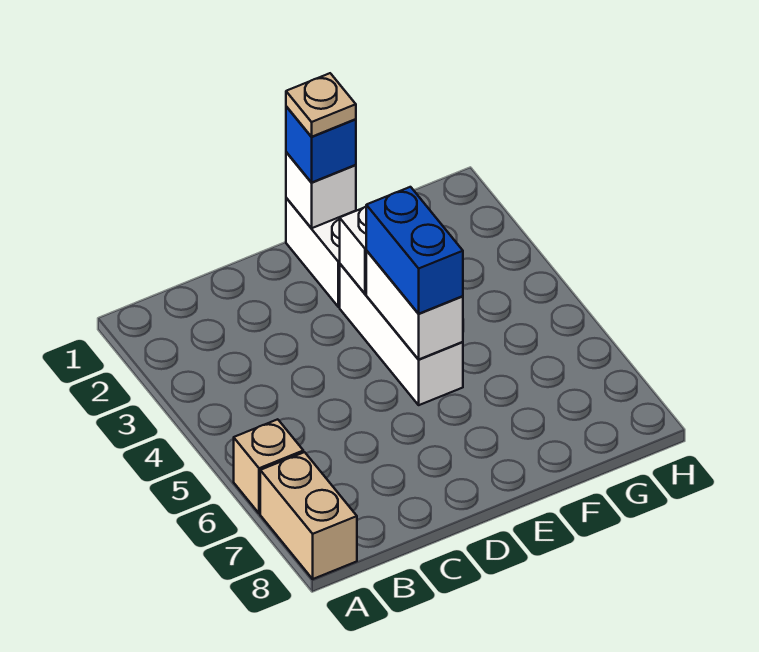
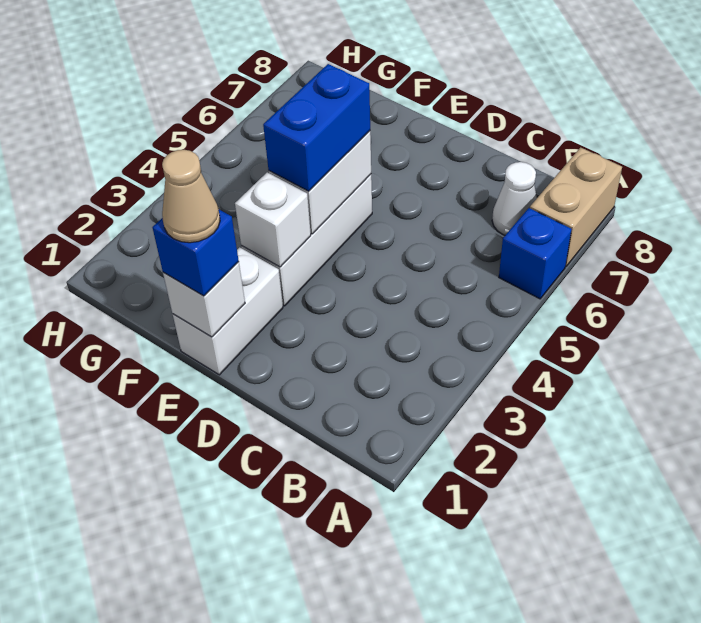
tan brick A6 level 1 -> blue brick A6 level 1
none -> white cone B7 level 1
tan plate E1 level 4 -> tan cone E1 level 4

